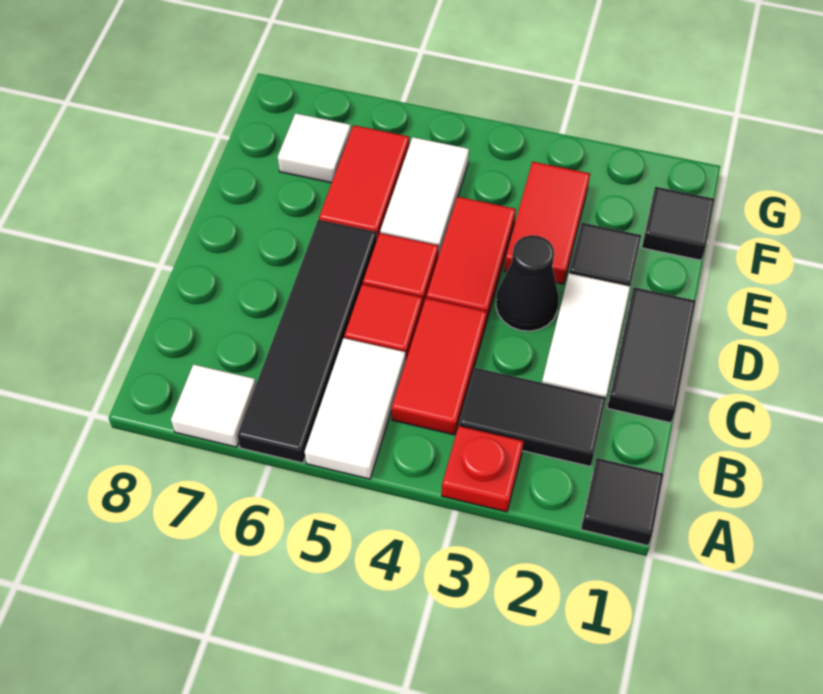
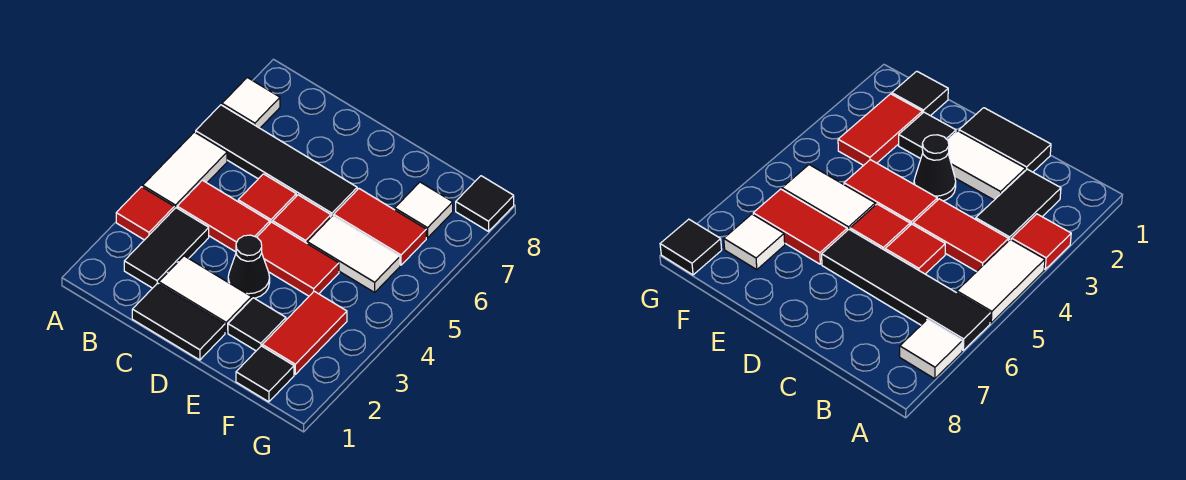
black tile A1 level 1 -> black tile G8 level 1
red plate A3 level 1 -> red tile A3 level 1
white tile A5:B5 level 1 -> white tile A4:A5 level 1
red tile E3:F3 level 1 -> red tile F2:F3 level 1

